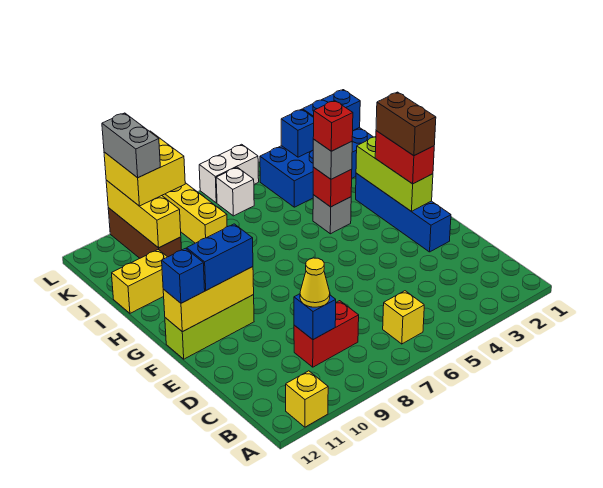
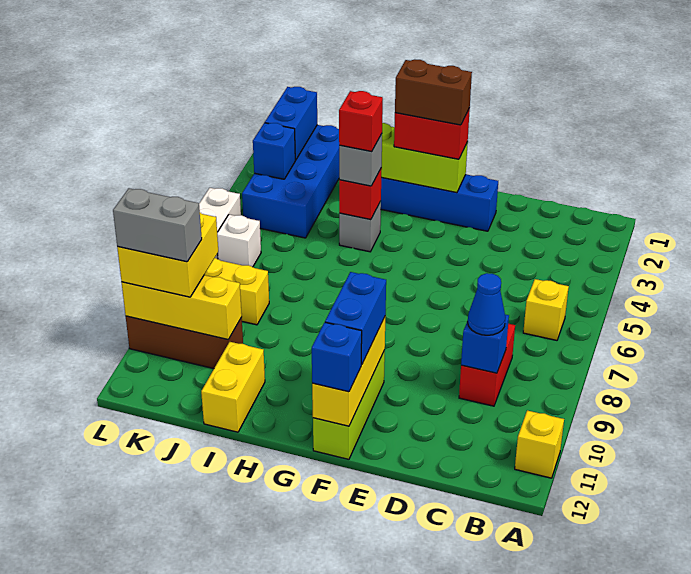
yellow cone C9 level 3 -> blue cone C9 level 3

